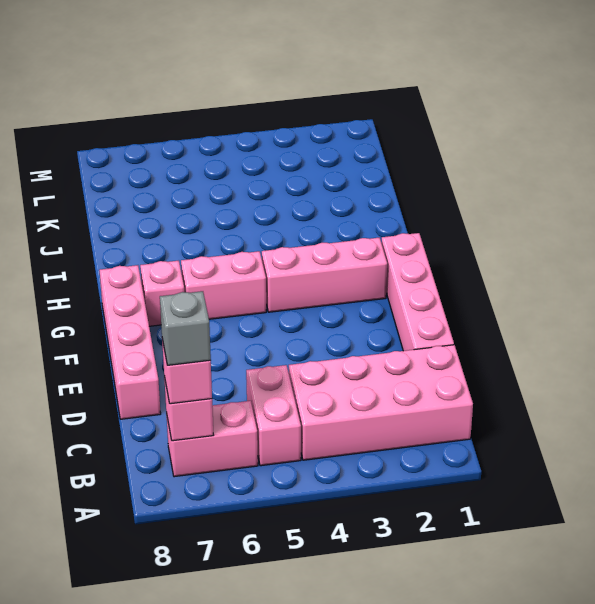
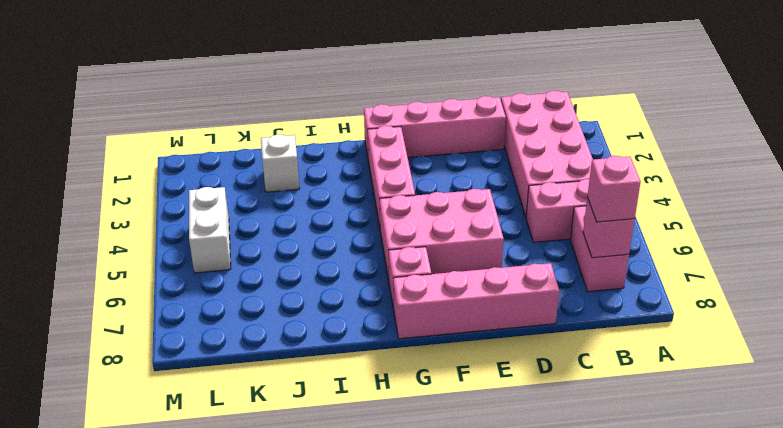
grey brick B7 level 4 -> none
pink brick G5:G6 level 1 -> pink brick E5:G6 level 1
none -> white brick J2 level 1
none -> white brick L4:L5 level 1

